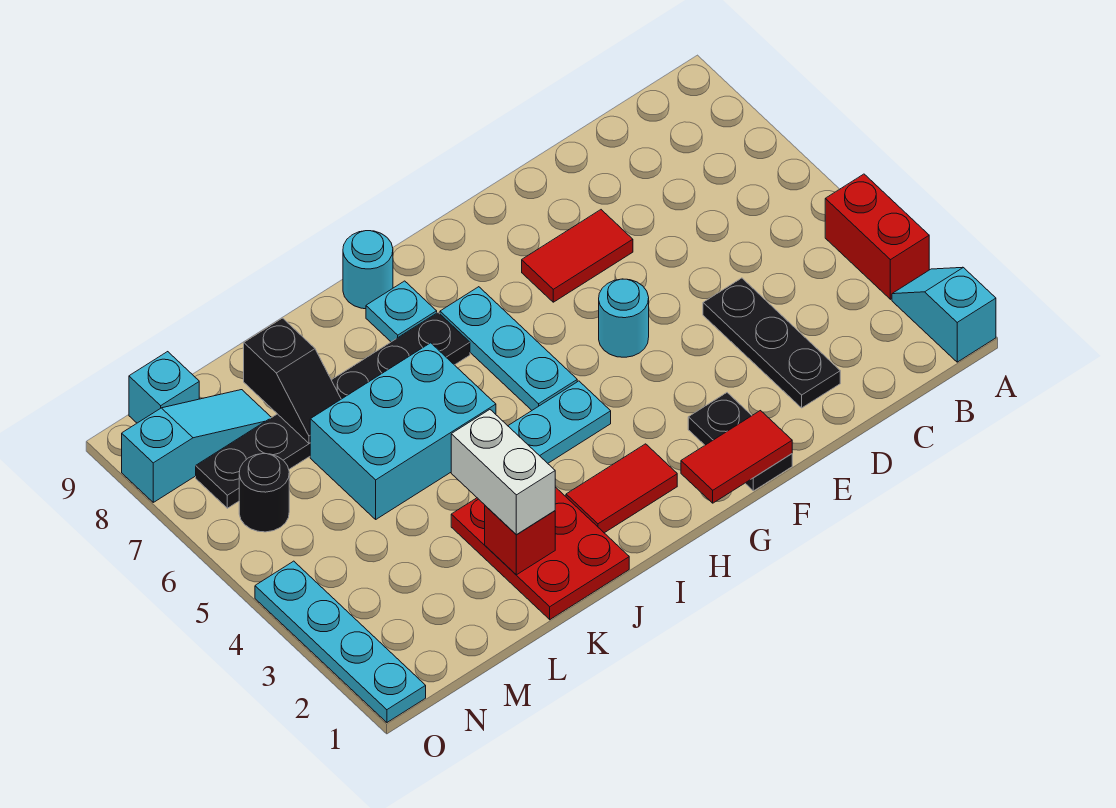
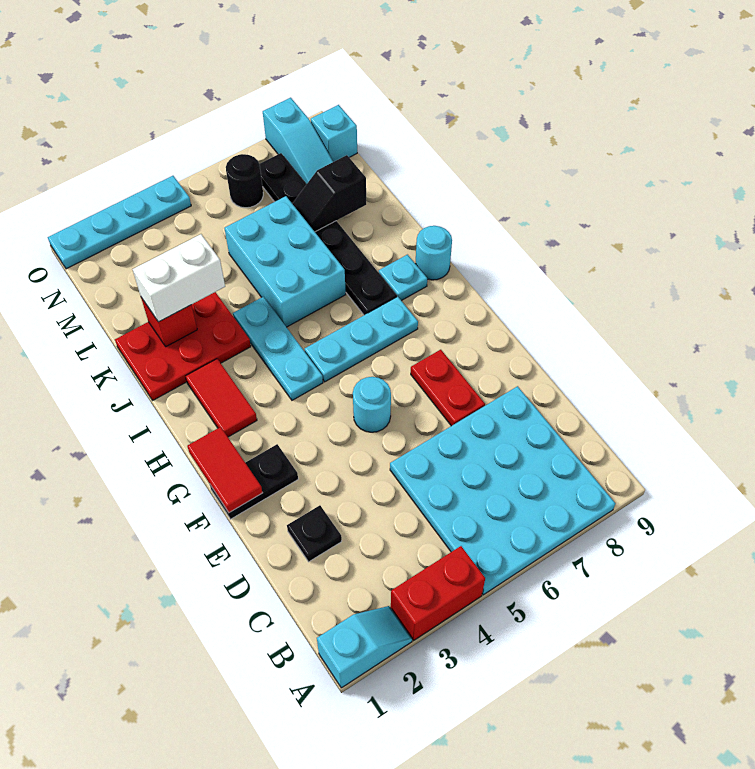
none -> cyan plate A5:D8 level 1
black plate D2:D4 level 1 -> black plate D2 level 1
red tile E7:F7 level 1 -> red plate E7:F7 level 1

